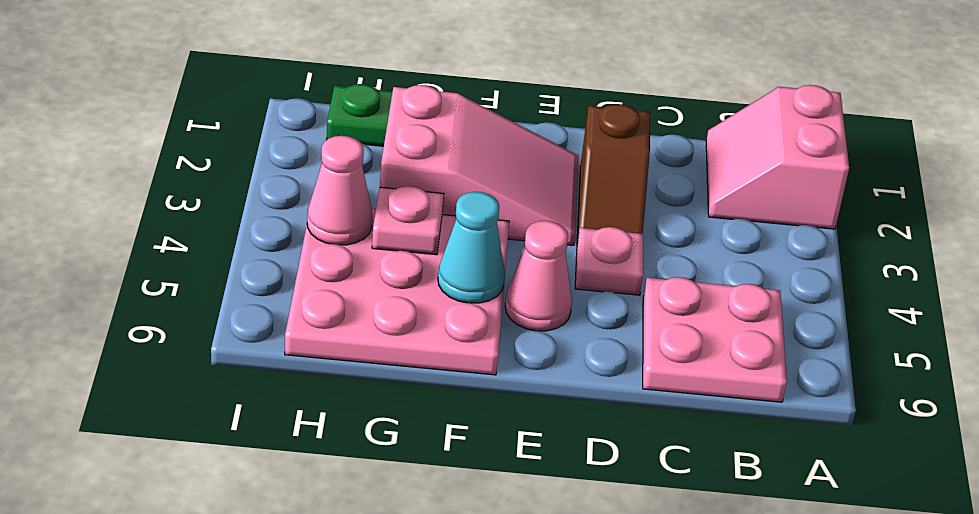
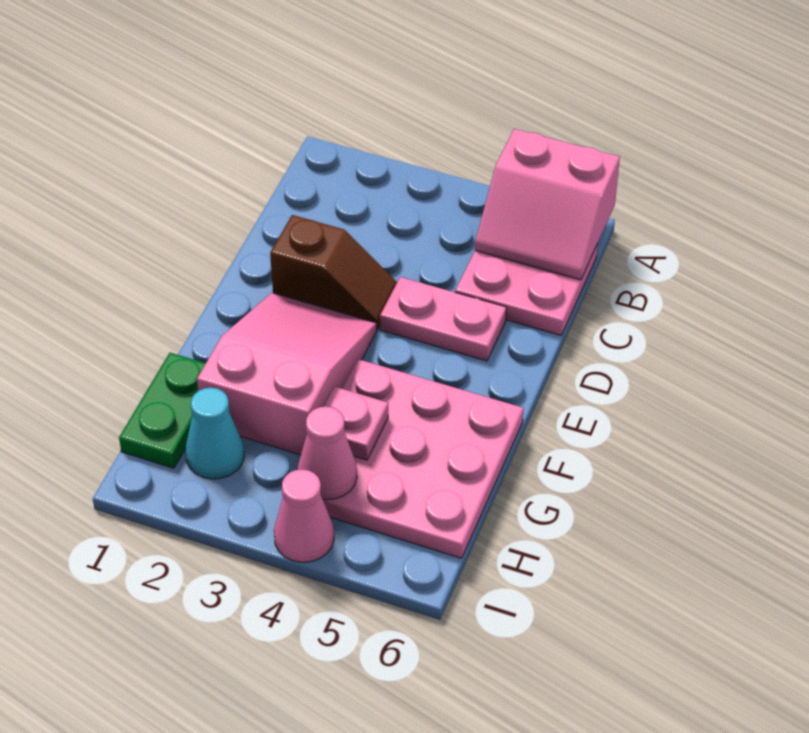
pink slope A1:B2 level 1 top A -> pink slope A5:B6 level 2 top A
pink plate D4 level 1 -> pink plate D4:D5 level 1
pink cone E5 level 1 -> pink cone I4 level 1
cyan cone F5 level 2 -> cyan cone H2 level 1

